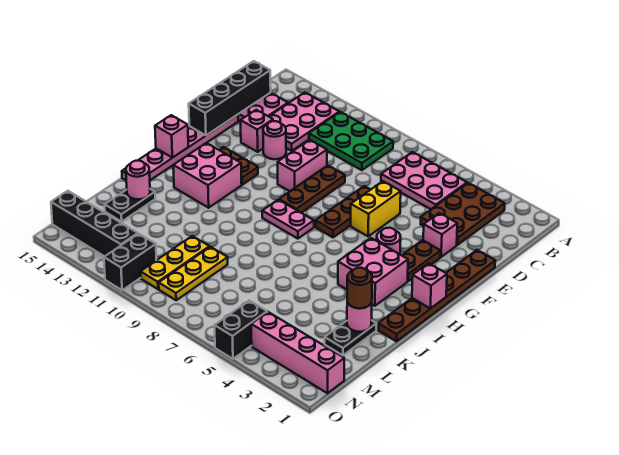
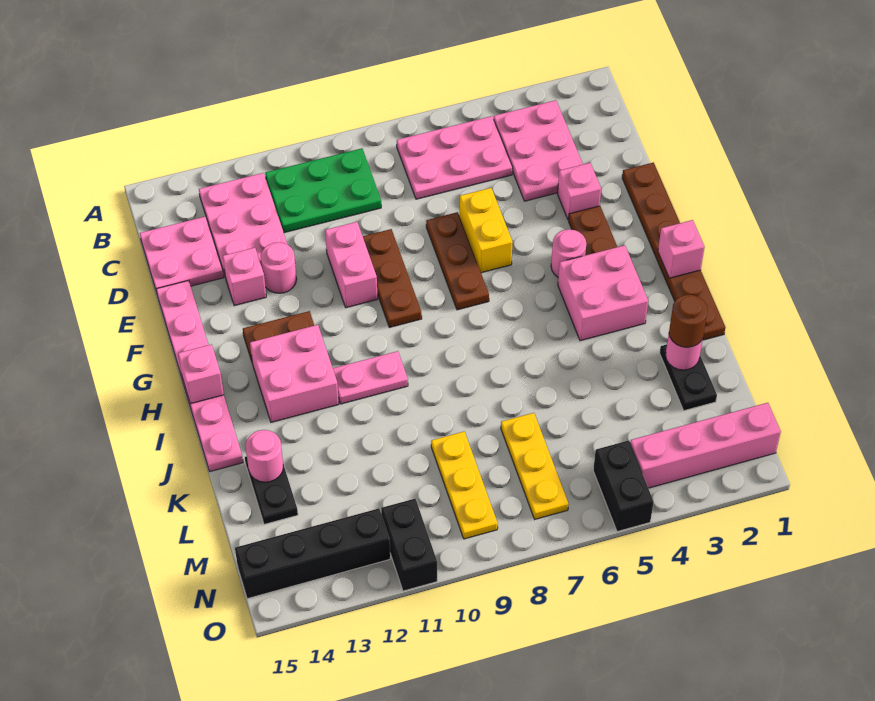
brown plate B3:D4 level 1 -> pink plate B3:D4 level 1
black brick C15:F15 level 2 -> none
pink plate H8:H9 level 1 -> pink plate I10:I11 level 1
yellow plate L10:N10 level 1 -> yellow plate L7:N7 level 1

